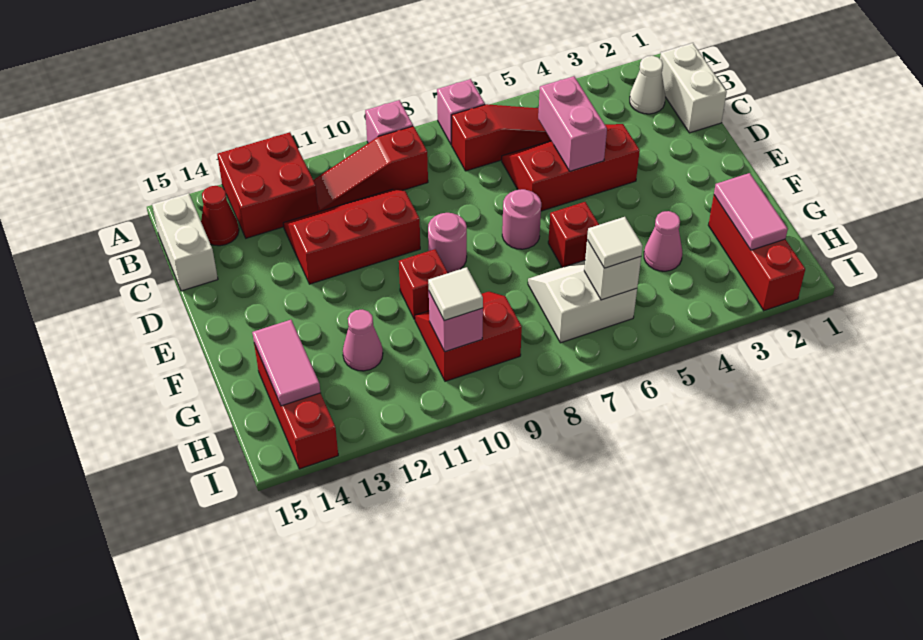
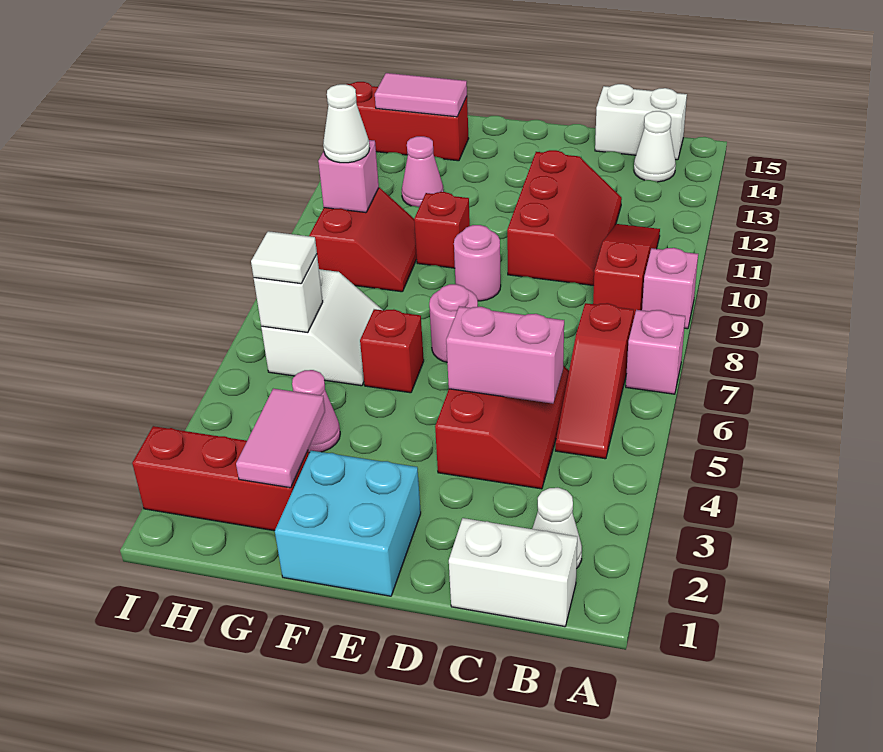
red brick A12:B13 level 1 -> none
red cone B14 level 1 -> white cone B14 level 1
none -> cyan brick E1:F2 level 1
pink tile G2:H2 level 2 -> pink tile G2:G3 level 2
white tile H10 level 3 -> white cone H10 level 3

